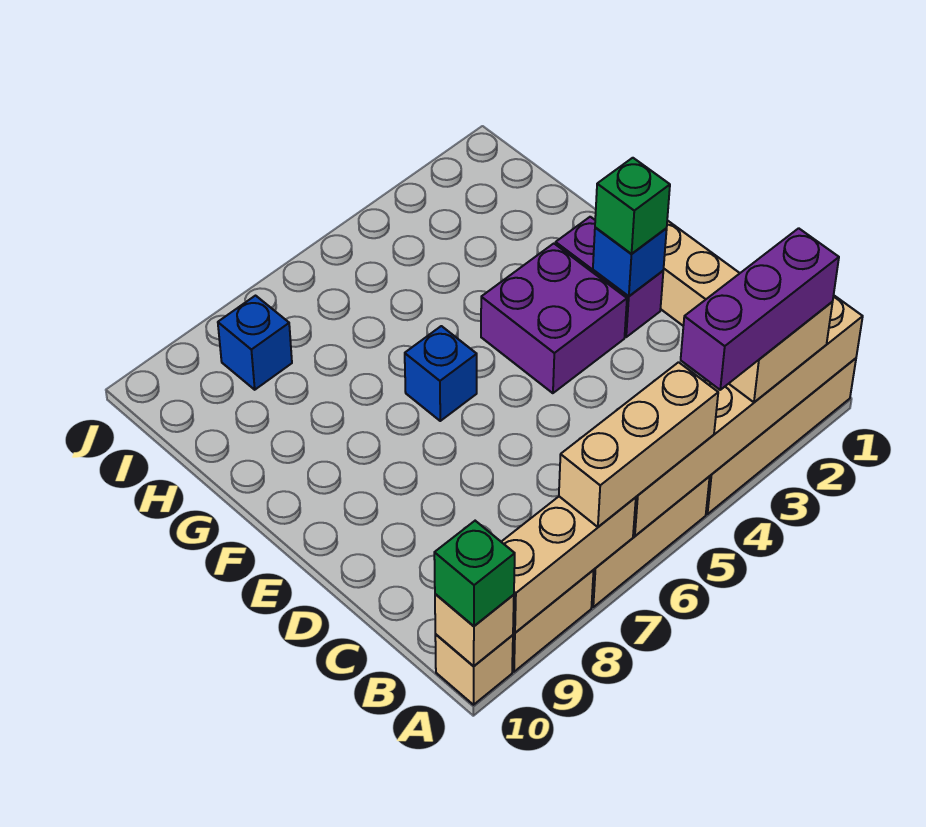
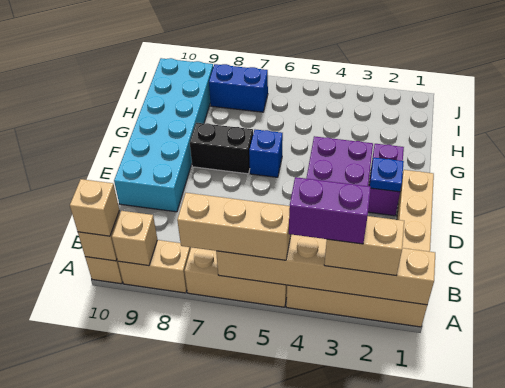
purple brick A2:A4 level 4 -> purple brick A3:A4 level 4
tan brick A7:A9 level 2 -> tan brick A9 level 2
green brick A10 level 3 -> tan brick A10 level 3
none -> cyan brick D9:I10 level 1
blue brick E2 level 2 -> blue plate E2 level 2
green brick E2 level 3 -> none
none -> black brick F7:F8 level 1
blue brick I8 level 1 -> blue brick I7:I8 level 1

